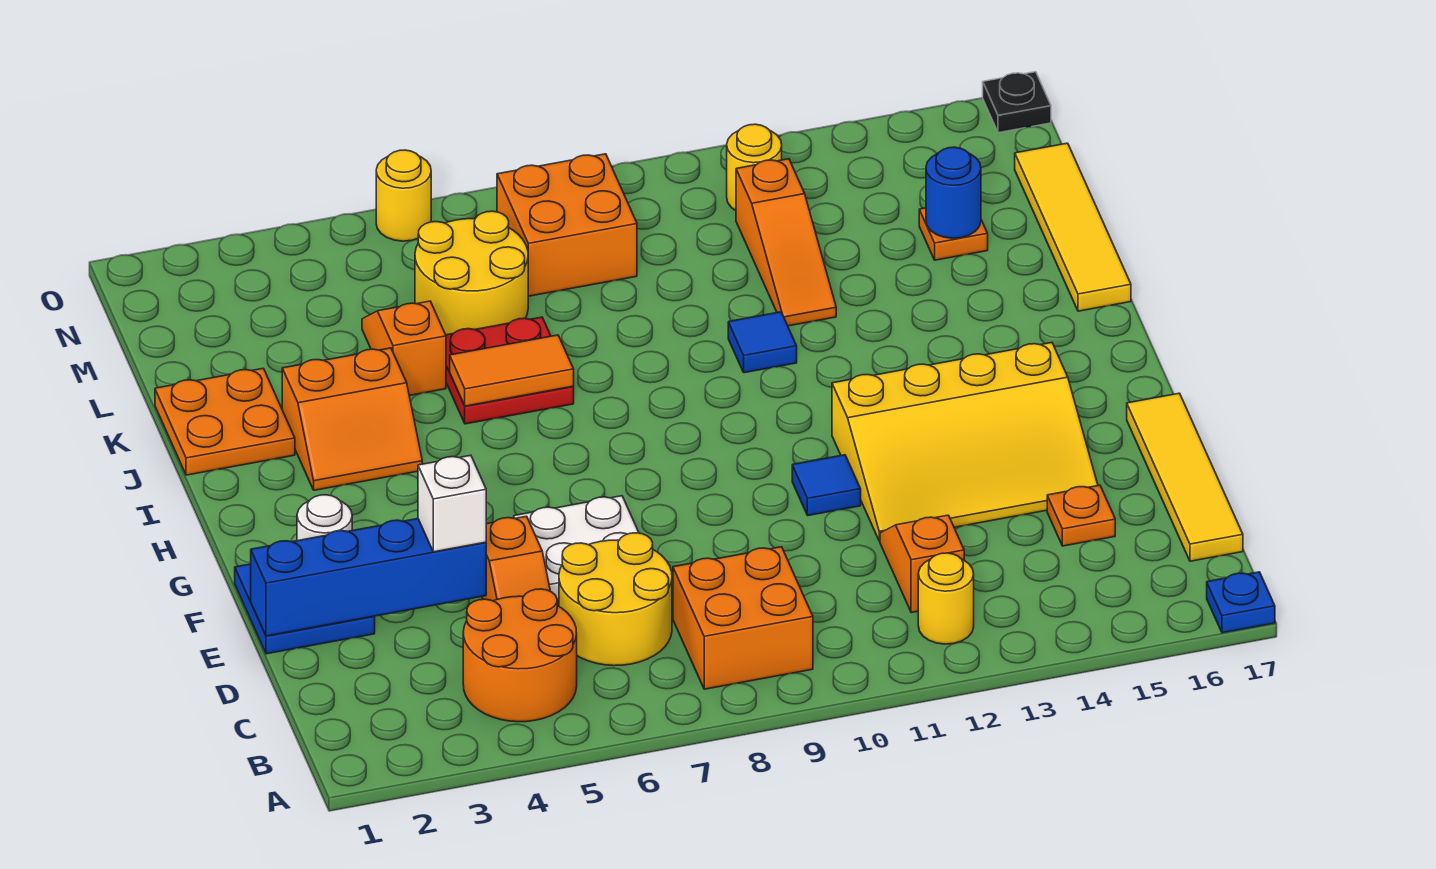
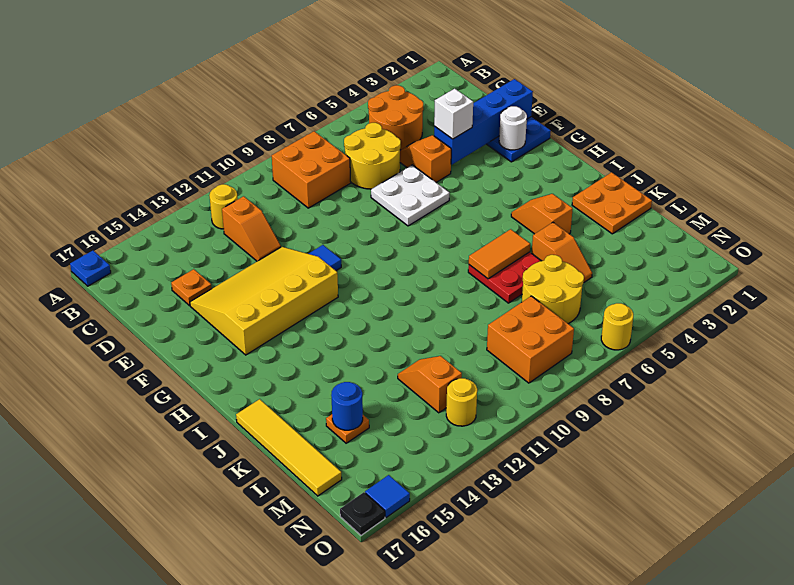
yellow tile C17:F17 level 1 -> none
orange slope I3:J4 level 1 top J -> orange slope I4:J4 level 1 top J
blue tile J11 level 1 -> blue tile O16 level 1
orange slope K12:M12 level 1 top M -> orange slope L12:M12 level 1 top M

